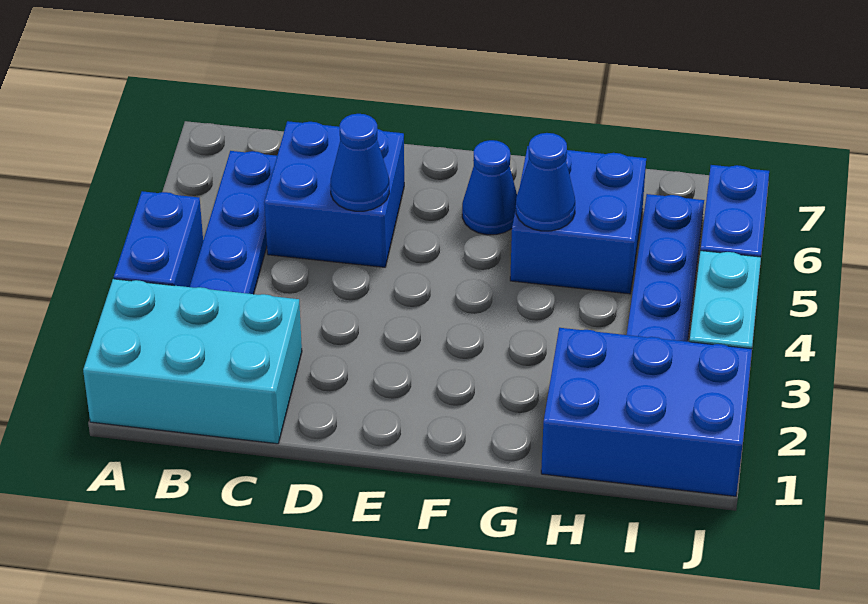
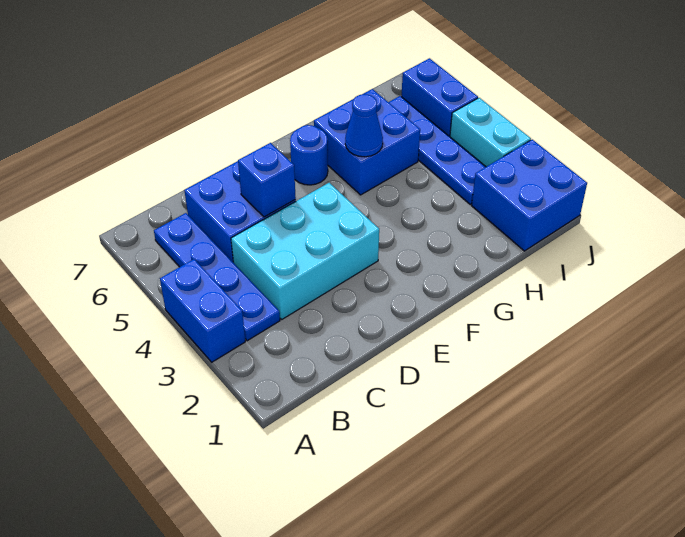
cyan brick A1:C2 level 1 -> cyan brick C3:E4 level 1
blue cone D5 level 2 -> blue brick D5 level 2
blue cone F6 level 1 -> blue round brick F6 level 1
blue brick H1:J2 level 1 -> blue brick I1:J2 level 1

